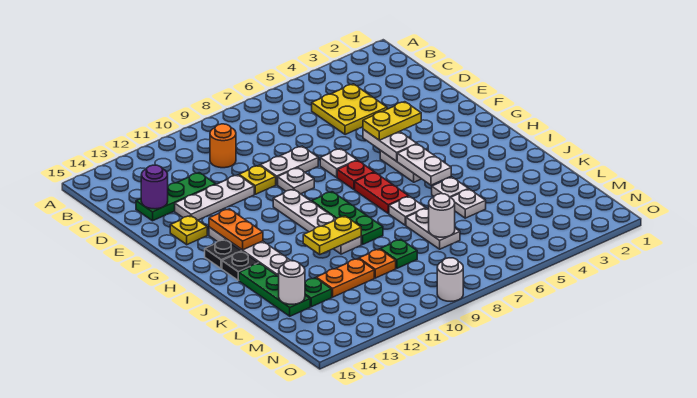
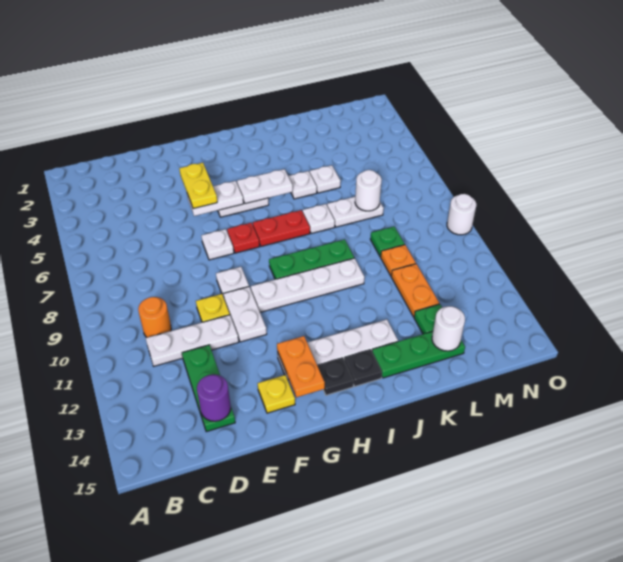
yellow plate C4:D5 level 1 -> none
white plate E8:E9 level 1 -> white plate F10:F11 level 1
white plate E11:E13 level 1 -> white plate C11:E11 level 1
orange plate G13:H13 level 2 -> orange plate G13:G14 level 2
yellow plate J10:J11 level 2 -> none

